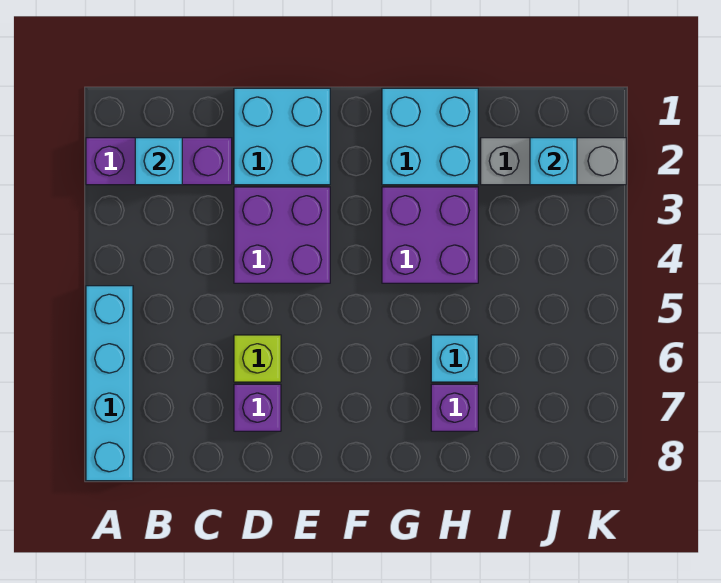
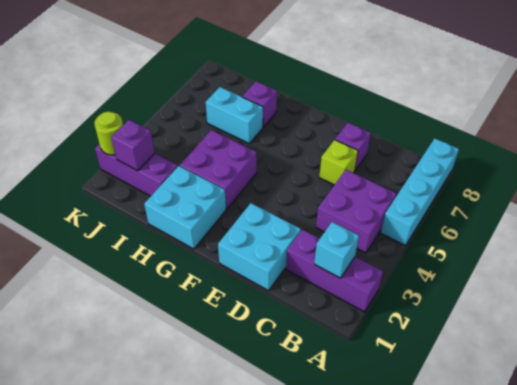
purple brick D3:E4 level 1 -> purple brick B4:C5 level 1
cyan brick H6 level 1 -> cyan brick H6:I6 level 1
grey brick I2:K2 level 1 -> purple brick I2:K2 level 1
cyan brick J2 level 2 -> purple brick J2 level 2
none -> lime round brick K2 level 2

